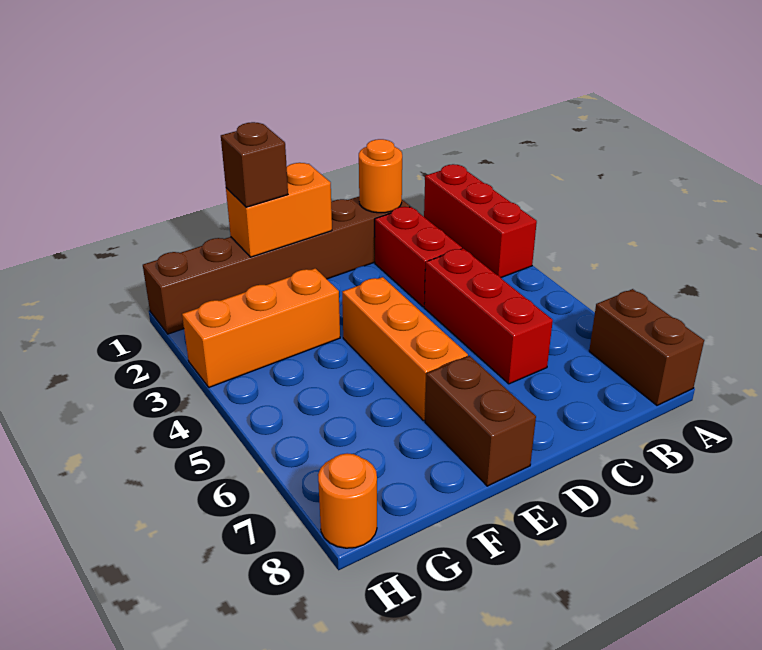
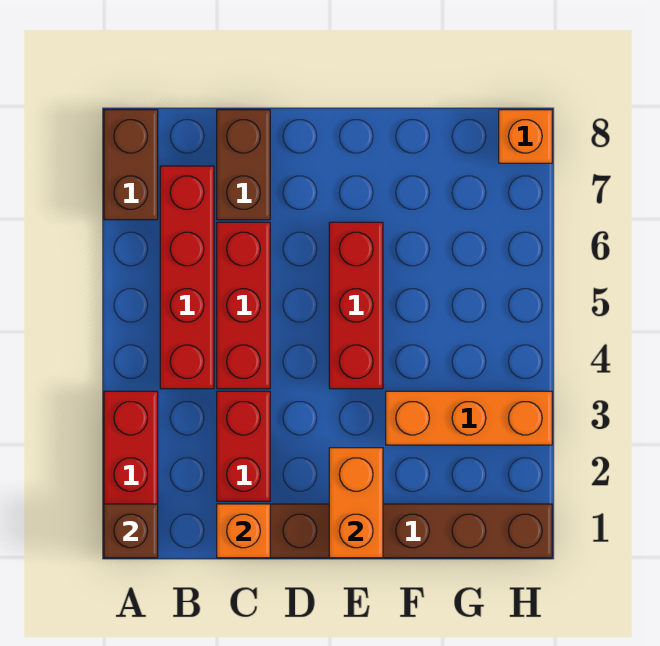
none -> red brick B4:B7 level 1
orange round brick C1 level 2 -> orange brick C1 level 2
orange brick E1:F1 level 2 -> orange brick E1:E2 level 2
orange brick E4:E6 level 1 -> red brick E4:E6 level 1
brown brick E7:E8 level 1 -> brown brick C7:C8 level 1
brown brick F1 level 3 -> brown brick A1 level 2
orange round brick H8 level 1 -> orange brick H8 level 1

